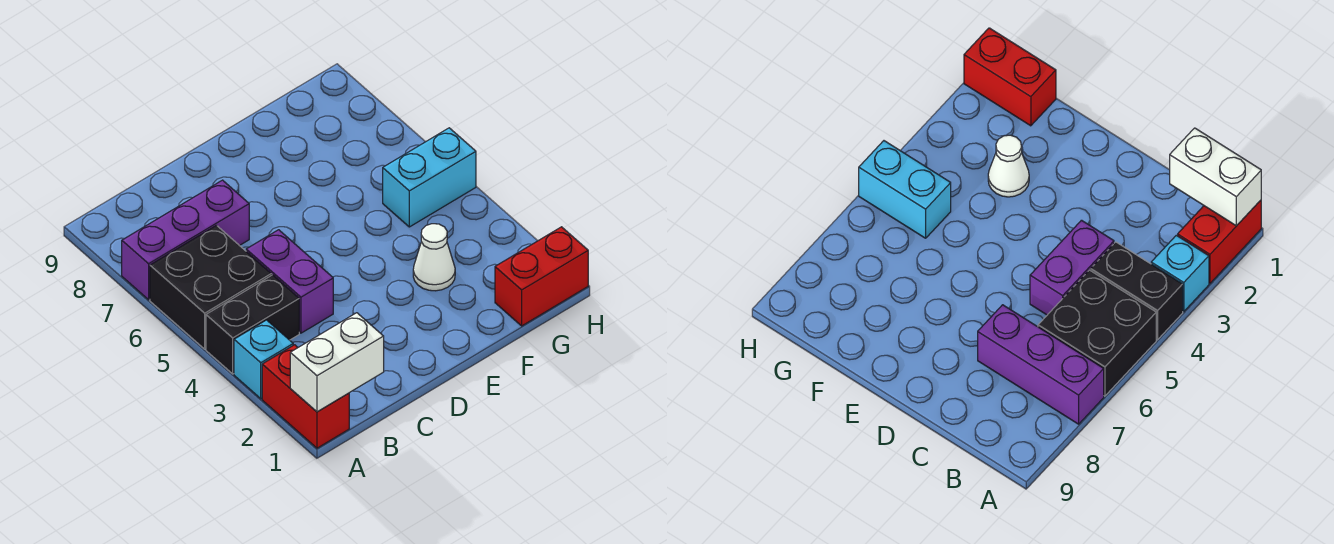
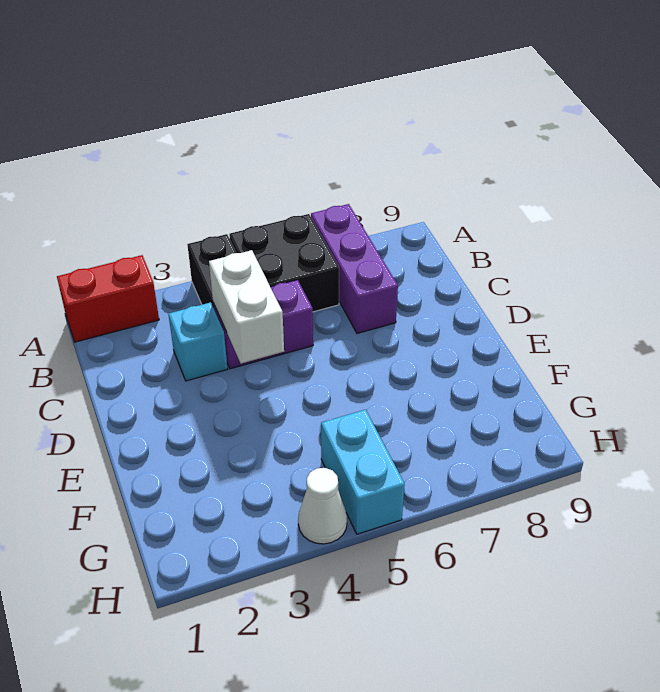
white brick A1:B1 level 2 -> white brick C4:D4 level 2
cyan brick A3 level 1 -> cyan brick C3 level 1
white cone F3 level 1 -> white cone H4 level 1
red brick G1:H1 level 1 -> none

